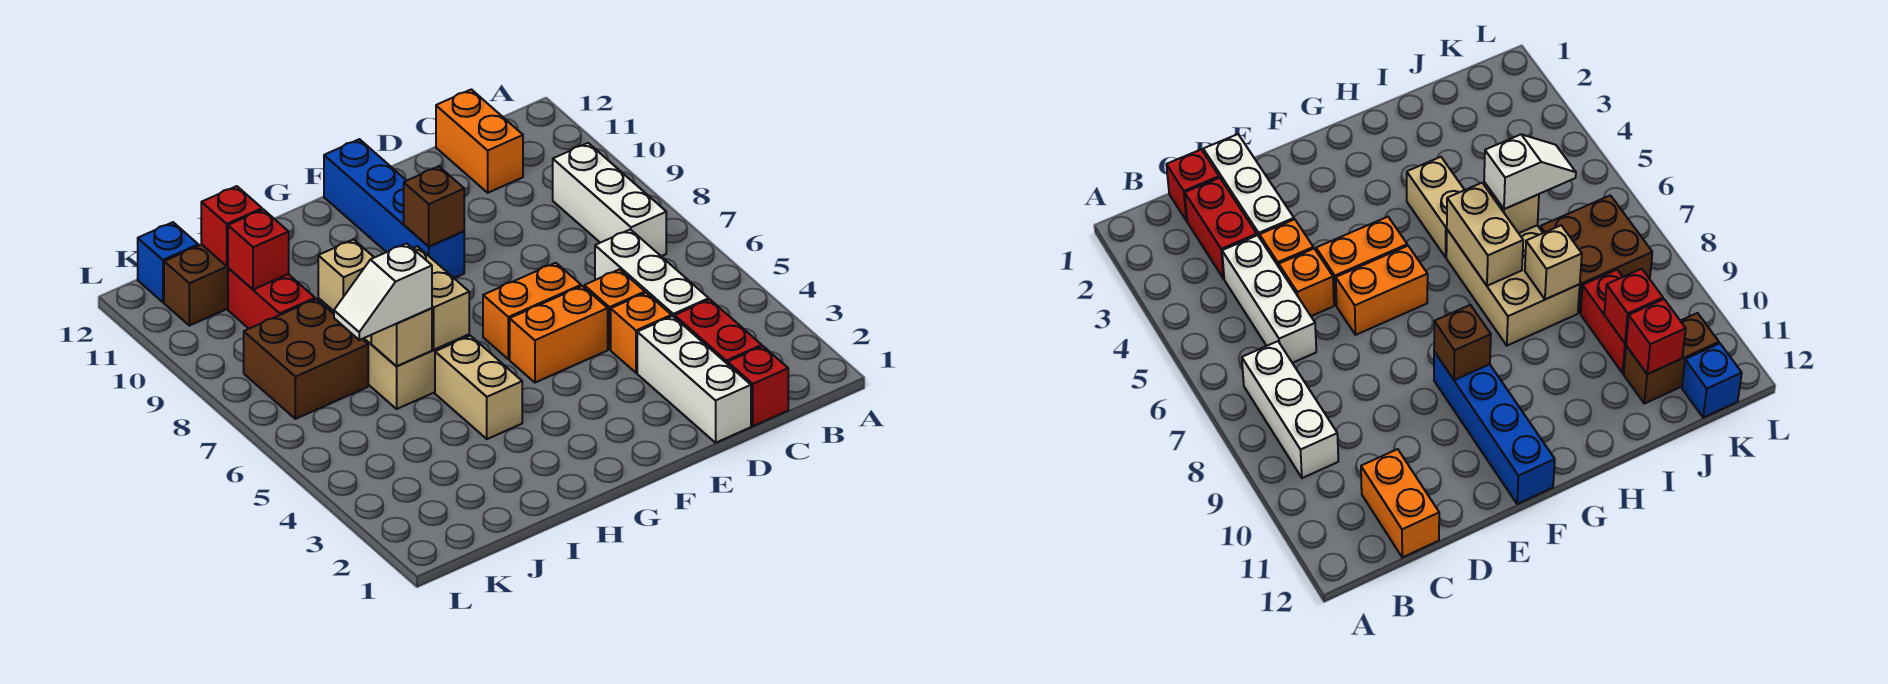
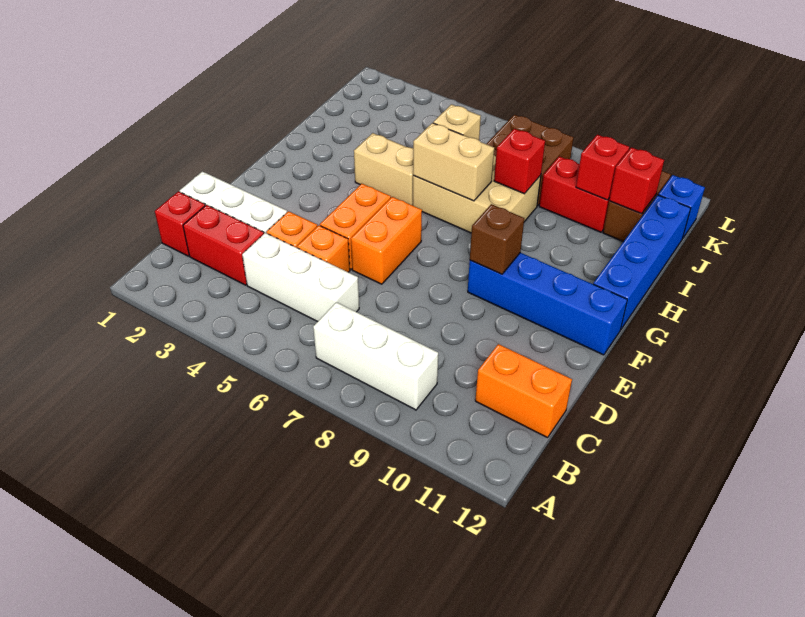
none -> blue brick G12:J12 level 1
white slope I6:J6 level 3 top I -> none
tan brick I8 level 2 -> red brick I8 level 2

